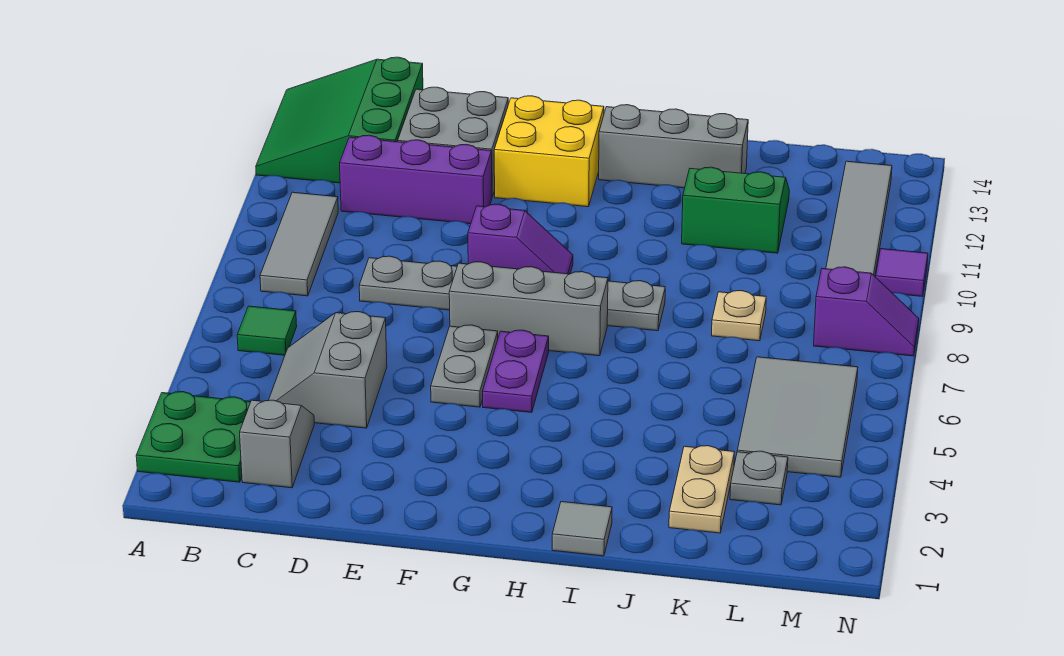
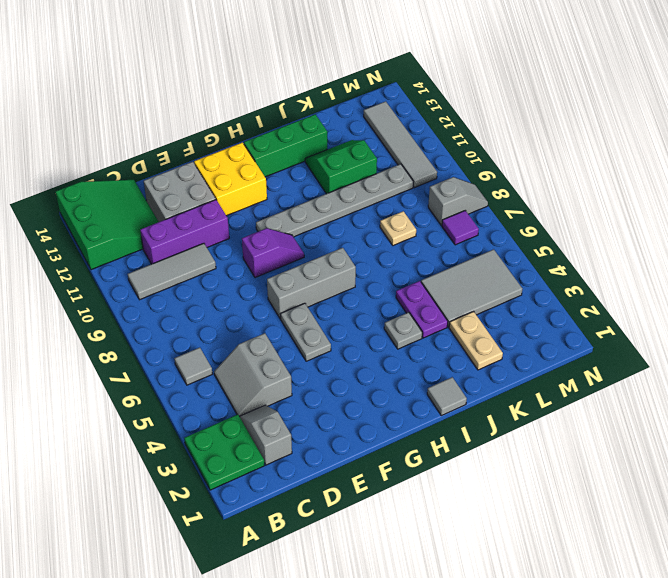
green slope A12:C14 level 1 top C -> green slope A12:C14 level 1 top A
green tile B6 level 1 -> grey tile B6 level 1
grey tile B8:B10 level 1 -> grey tile B10:D10 level 1
grey plate D8:I8 level 1 -> grey plate G10:L10 level 1
purple plate G5:G6 level 1 -> purple plate J4:J5 level 1
grey brick H13:J13 level 1 -> green brick H13:J13 level 1
grey plate L3 level 1 -> grey plate I4 level 1
grey tile L4:M6 level 1 -> grey tile K4:M5 level 1
purple slope M8:N8 level 1 top M -> grey slope M8:N8 level 1 top M
purple tile N10 level 1 -> purple tile M7 level 1

